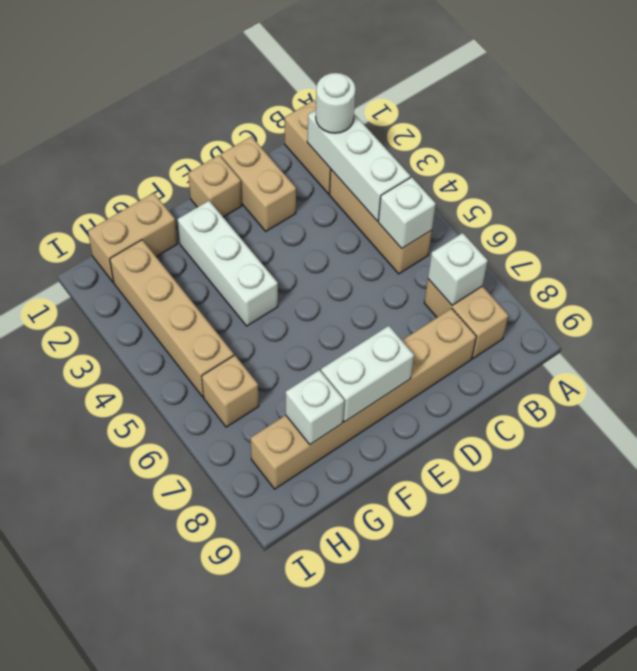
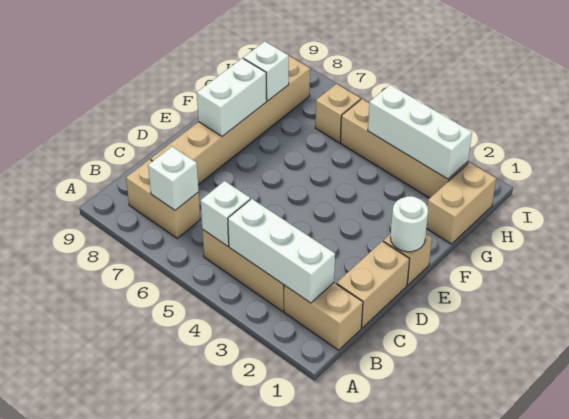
white round brick B2 level 3 -> white round brick E1 level 2
tan brick D1:D2 level 1 -> tan brick C1:D1 level 1
white brick F2:F4 level 1 -> white brick H2:H4 level 2

